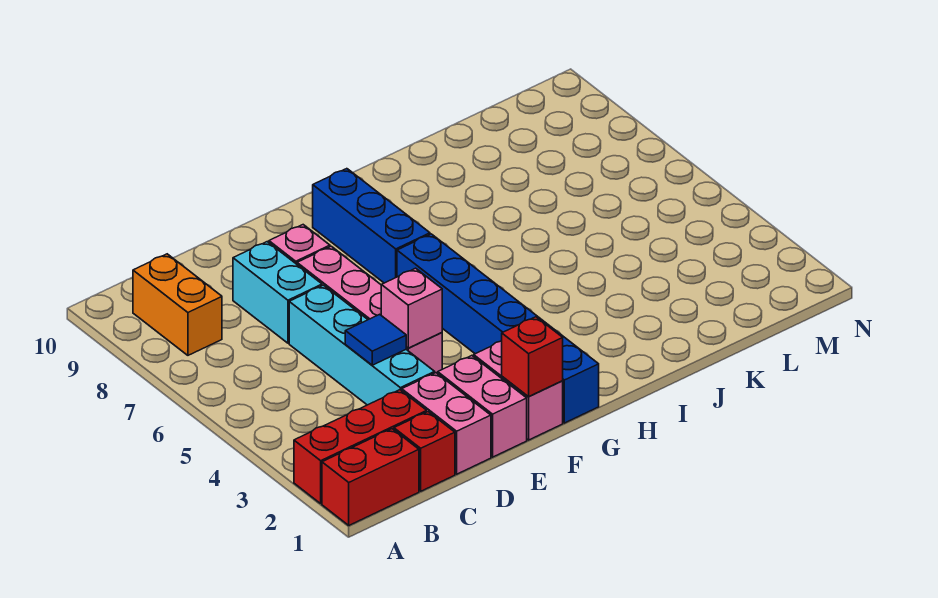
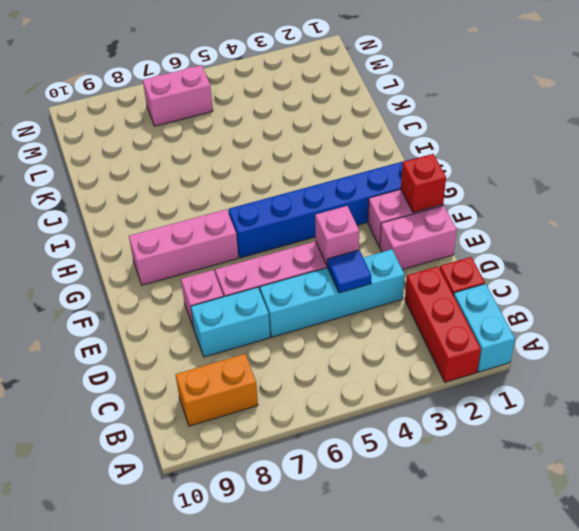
red brick A1:B1 level 1 -> cyan brick A1:B1 level 1
pink brick D1:D2 level 1 -> pink brick M6:M7 level 1
blue brick G7:G9 level 1 -> pink brick G7:G9 level 1

